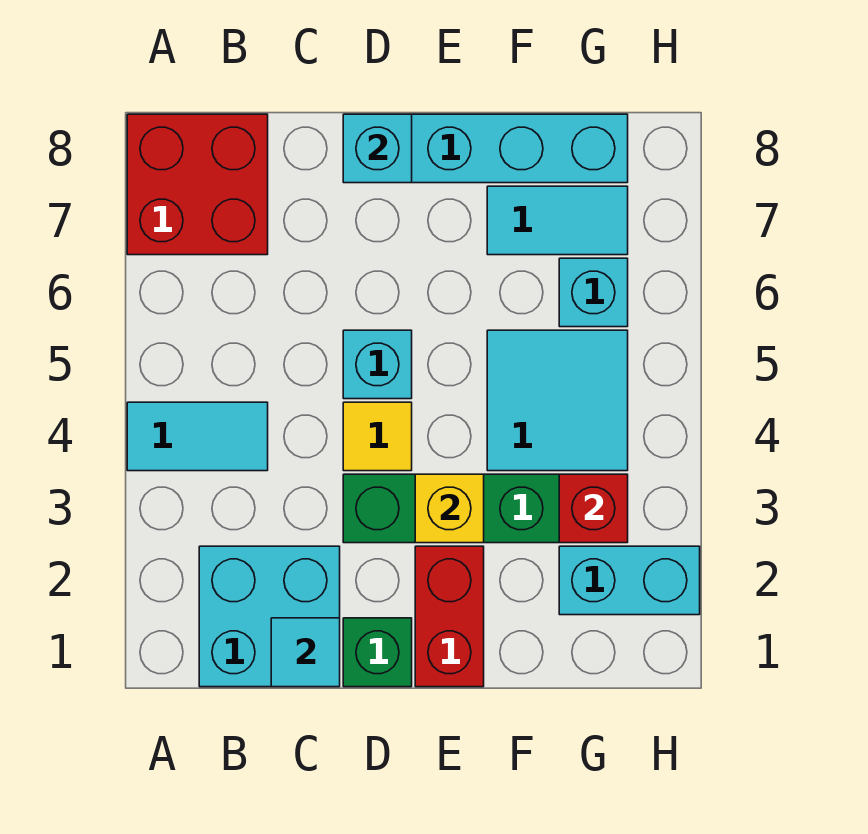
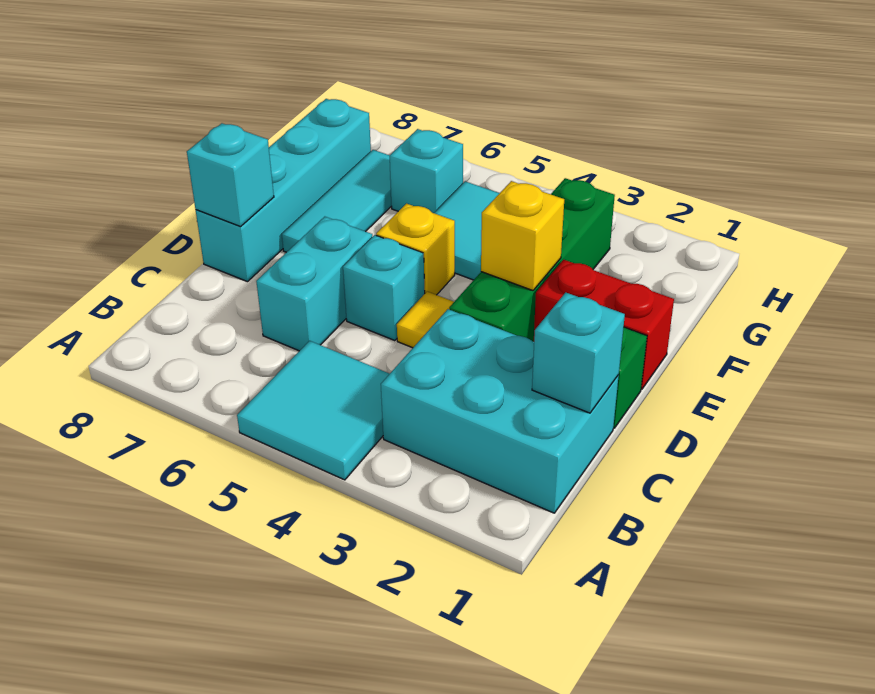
cyan tile A4:B4 level 1 -> cyan tile A4:B5 level 1
red brick A7:B8 level 1 -> none
cyan brick B1:C2 level 1 -> cyan brick B1:C3 level 1
cyan tile C1 level 2 -> cyan brick C1 level 2
none -> yellow brick E5 level 1
cyan tile F7:G7 level 1 -> cyan tile E7:G7 level 1
cyan brick G2:H2 level 1 -> cyan brick C6:D6 level 1
red brick G3 level 2 -> none

